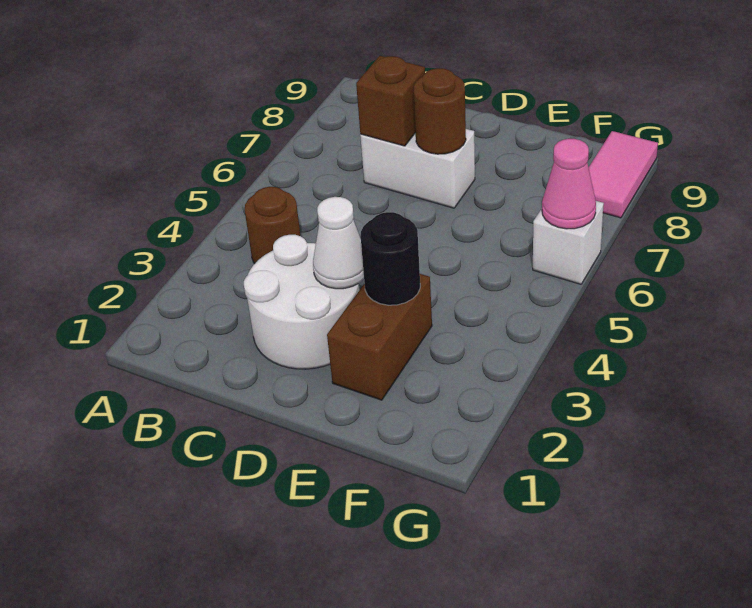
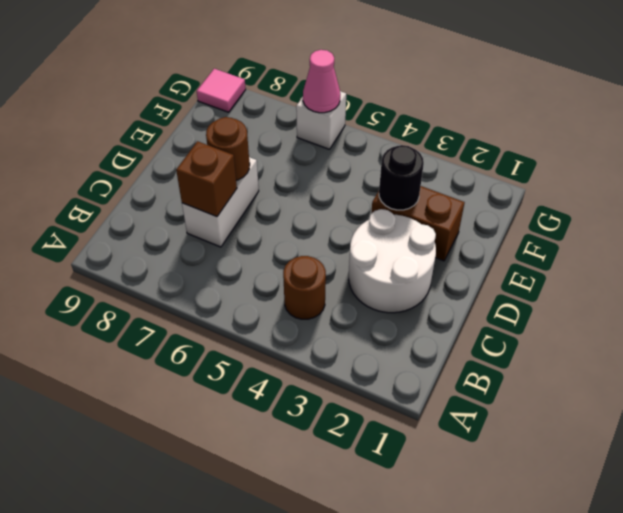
white cone D3 level 2 -> none
pink tile G8:G9 level 1 -> pink tile G9 level 1

